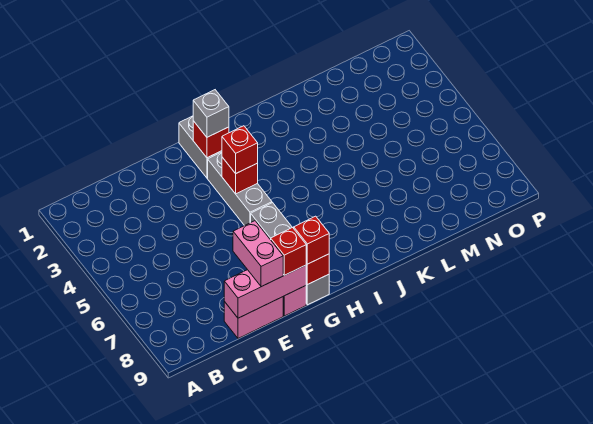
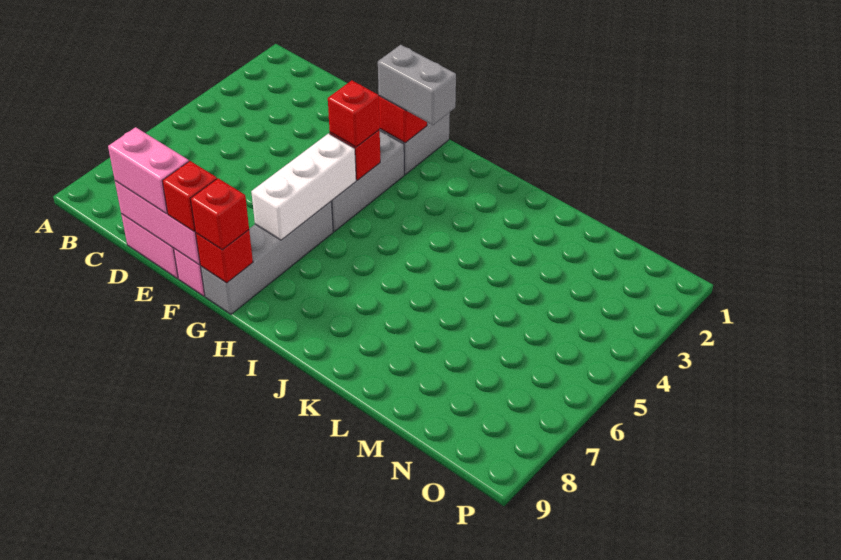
pink brick E8:E9 level 3 -> pink brick D9:E9 level 3
grey brick G2 level 3 -> grey brick G2:H2 level 3
none -> white brick G5:G7 level 2

